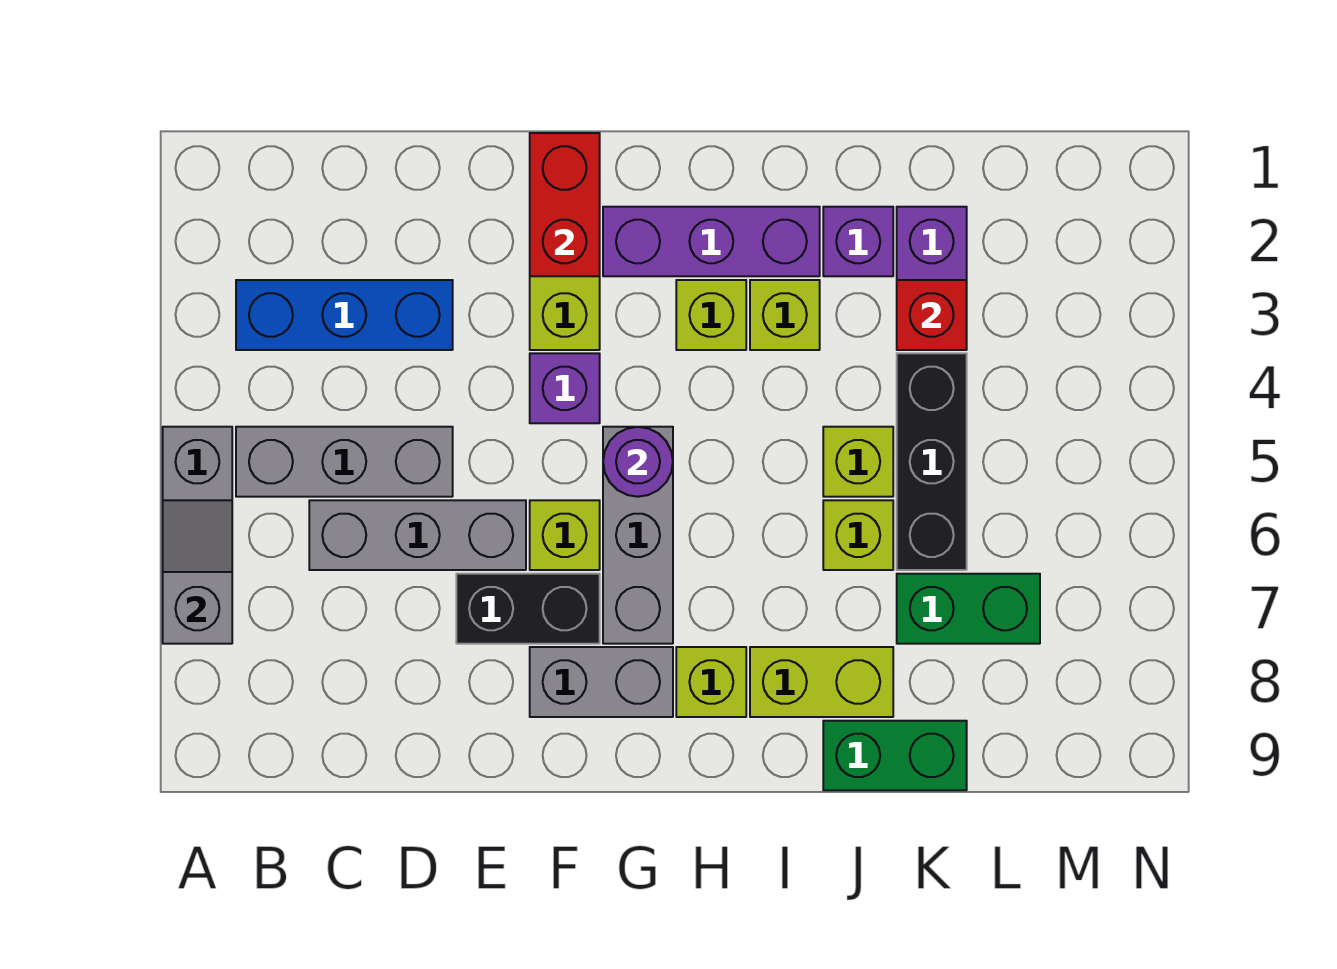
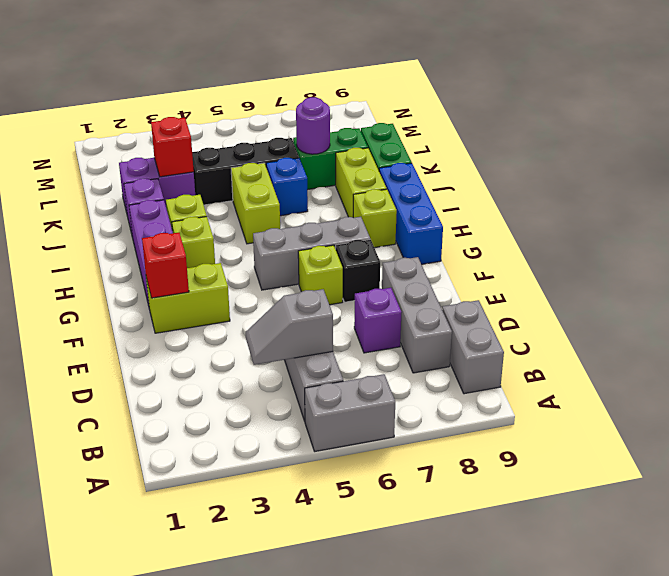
grey slope A6:A7 level 2 top 7 -> grey slope C4:C5 level 2 top 5
blue brick B3:D3 level 1 -> blue brick G9:I9 level 1
grey brick C6:E6 level 1 -> grey brick C8:E8 level 1
black brick E7:F7 level 1 -> black brick F7 level 1
red brick F1:F2 level 2 -> red brick F2 level 2
purple brick F4 level 1 -> purple brick D7 level 1
grey brick F8:G8 level 1 -> grey brick B9:C9 level 1
purple round brick G5 level 2 -> purple round brick K7 level 2
lime brick J5 level 1 -> lime brick I5:J5 level 1
lime brick J6 level 1 -> blue brick J6 level 1
green brick K7:L7 level 1 -> green brick K7:K8 level 1

